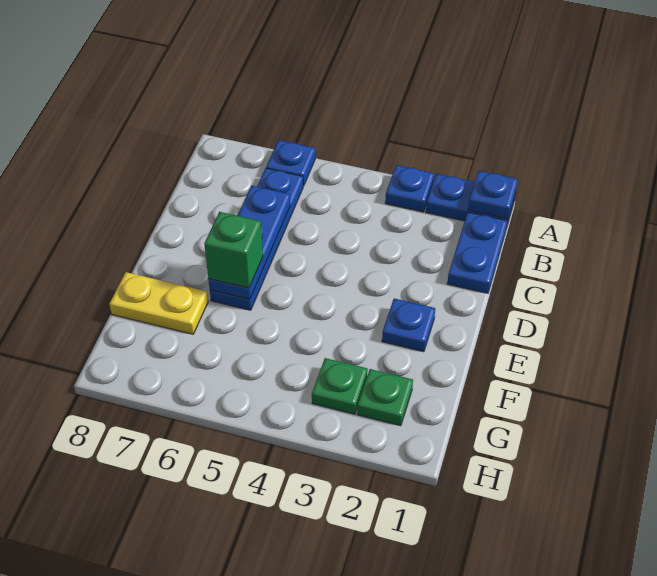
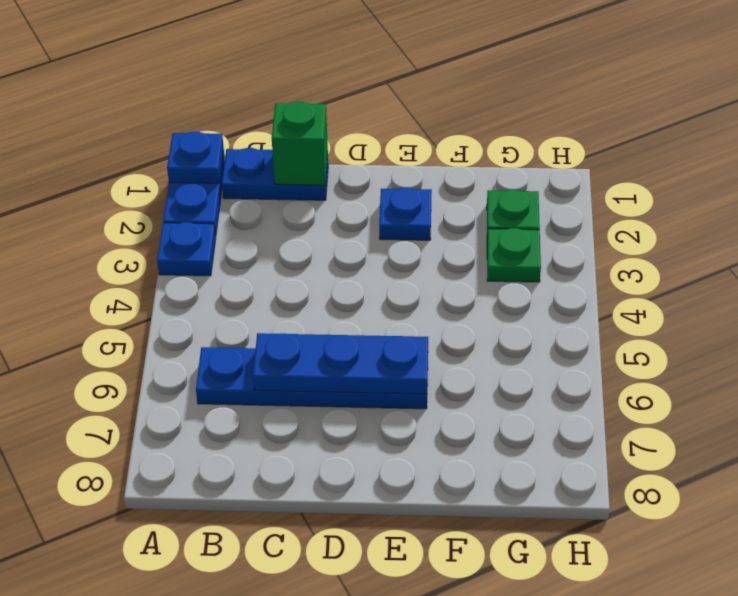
blue plate A6 level 1 -> none
green brick E6 level 3 -> green brick C1 level 2
yellow plate F7:F8 level 1 -> none

